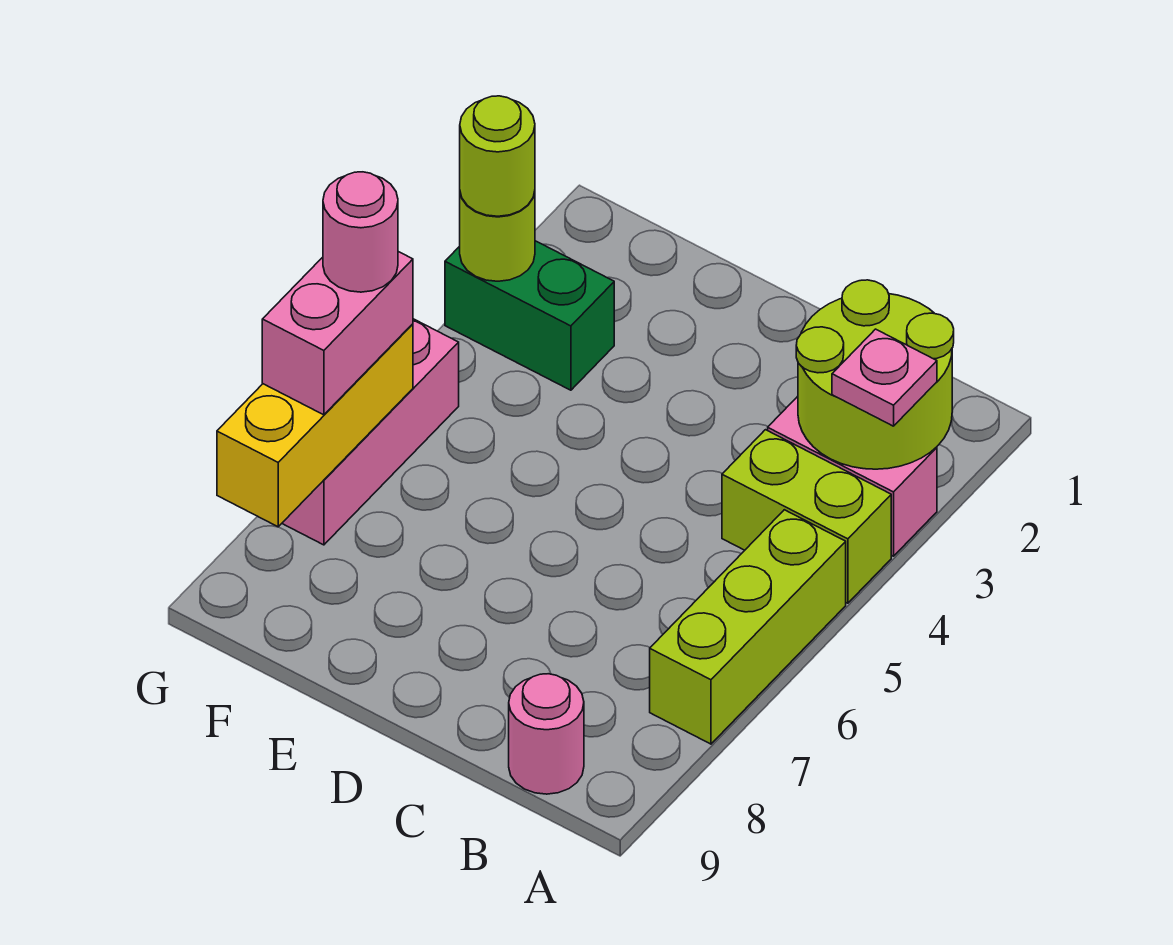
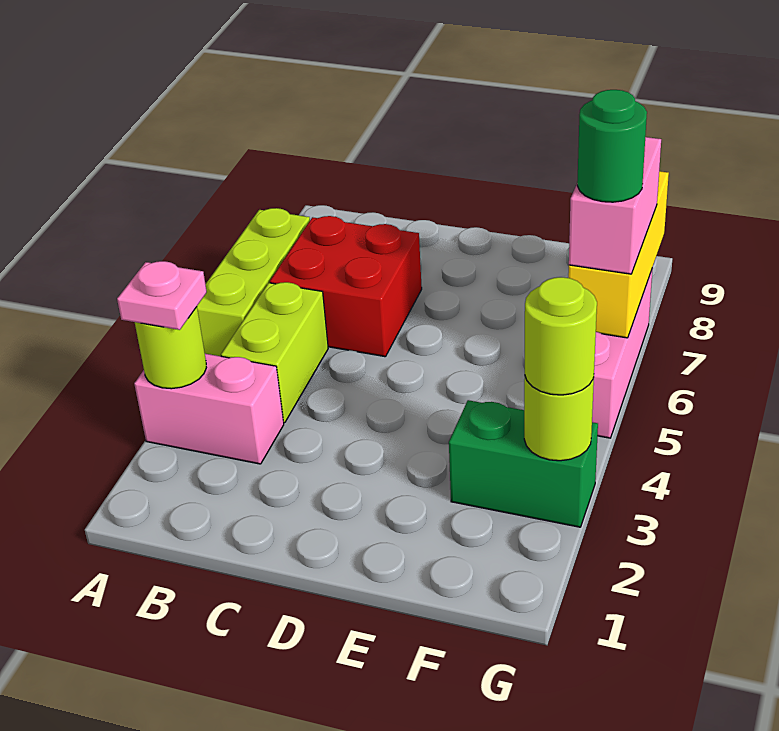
lime round brick A2:B3 level 2 -> lime round brick A3 level 2
lime brick A4:B4 level 1 -> lime brick B4:B5 level 1
none -> red brick B6:C7 level 1
pink round brick B9 level 1 -> none
pink round brick G6 level 4 -> green round brick G6 level 4

